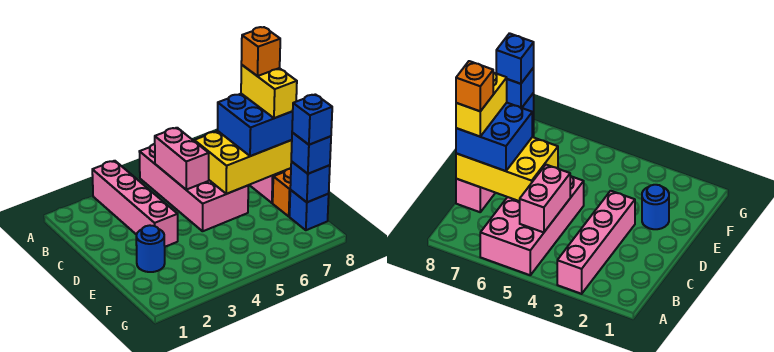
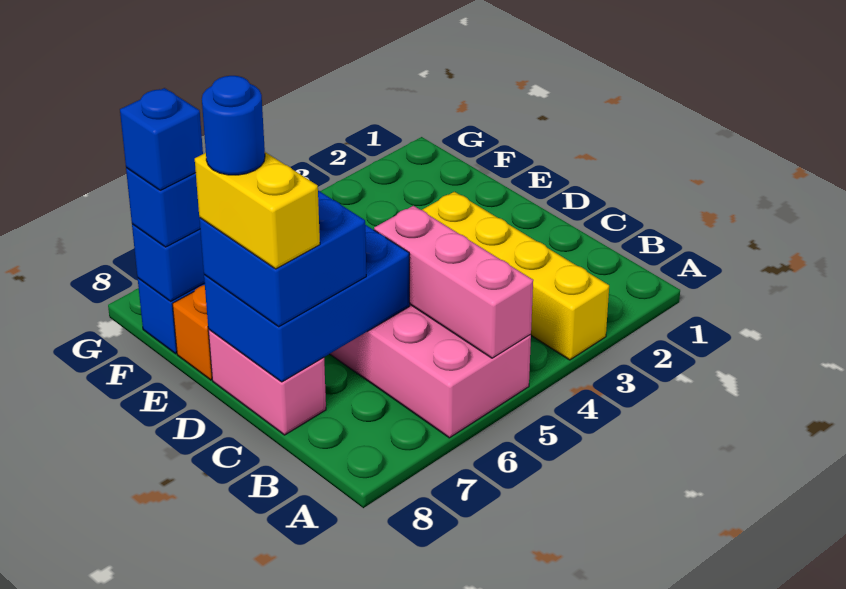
pink brick A3:D3 level 1 -> yellow brick A3:D3 level 1
pink brick B5:C5 level 2 -> pink brick A5:C5 level 2
yellow brick C6:D8 level 2 -> blue brick C6:D8 level 2
orange brick C8 level 5 -> none
blue round brick E2 level 1 -> blue round brick D8 level 5

